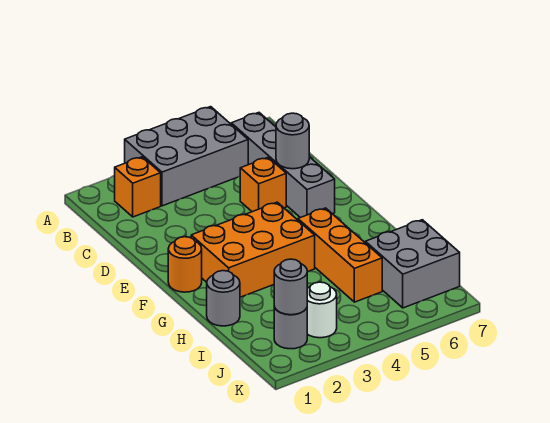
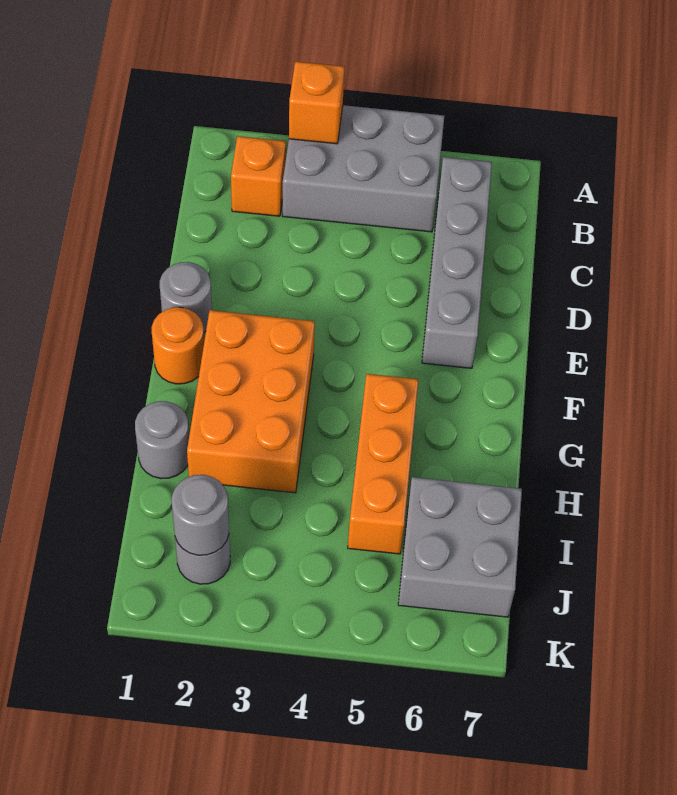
orange brick D5 level 1 -> orange brick A3 level 2
grey round brick D6 level 2 -> grey round brick E1 level 1
orange brick F2:G4 level 1 -> orange brick F2:H3 level 1
white round brick J3 level 1 -> none

